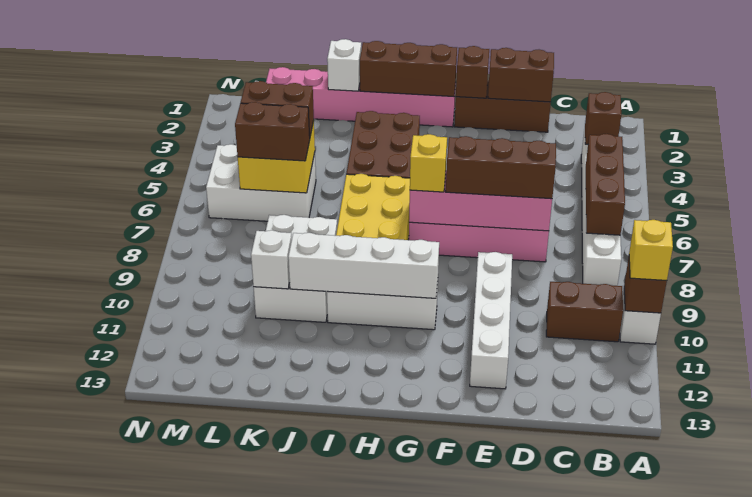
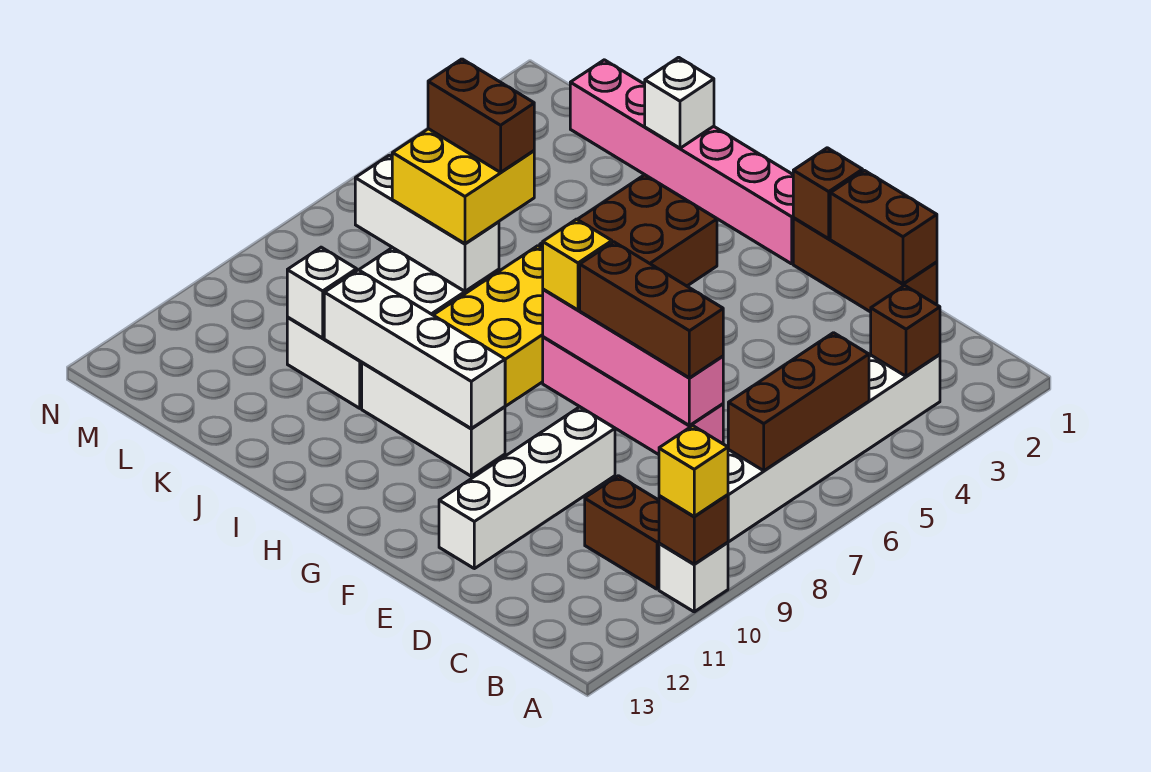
brown brick G1:I1 level 2 -> none
white brick K5:M6 level 1 -> white brick K6:M6 level 1
brown brick K6:L6 level 3 -> none

